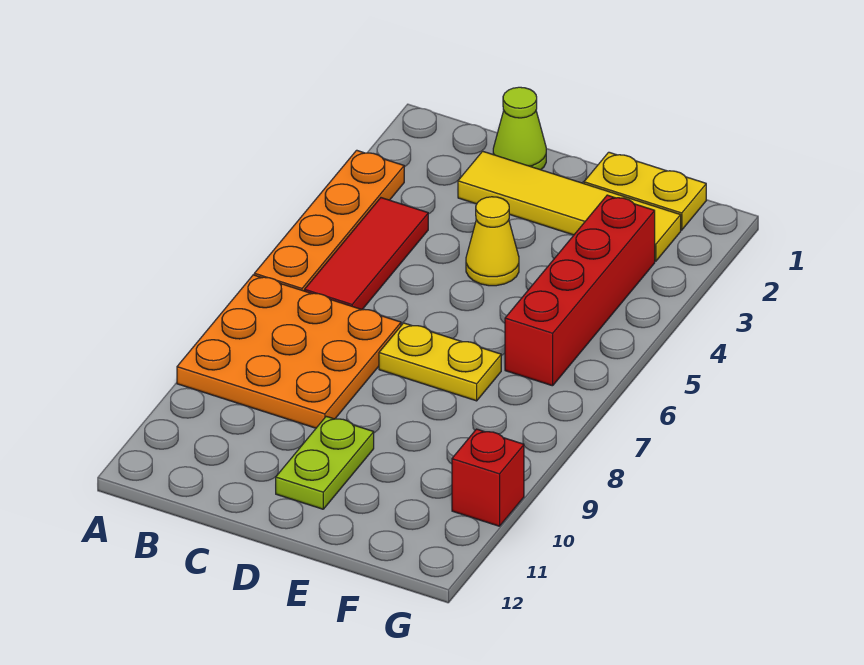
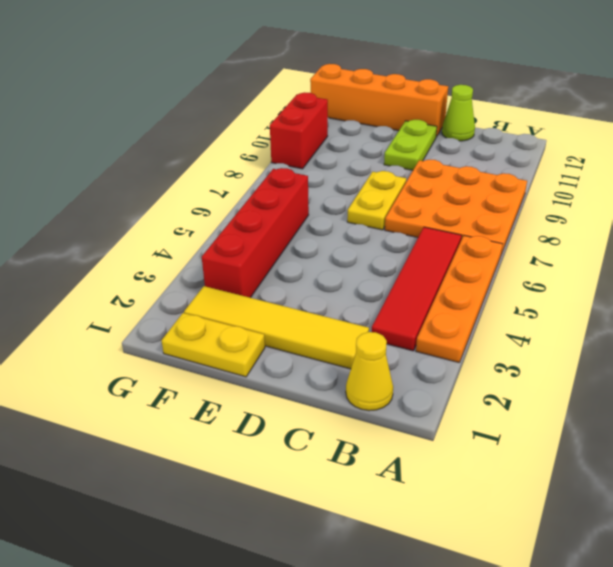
red tile B4:B6 level 1 -> red tile B3:B6 level 1
lime cone C1 level 1 -> lime cone C12 level 1
yellow cone D4 level 1 -> yellow cone B1 level 1
yellow plate D7:E7 level 1 -> yellow plate D7:D8 level 1
none -> orange brick D12:G12 level 1
red brick G10 level 1 -> red brick G9:G10 level 1

